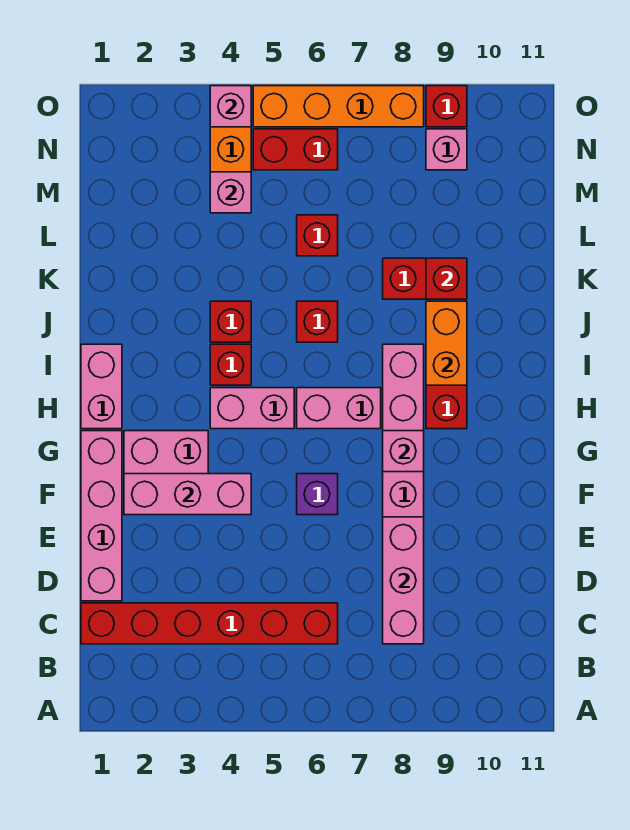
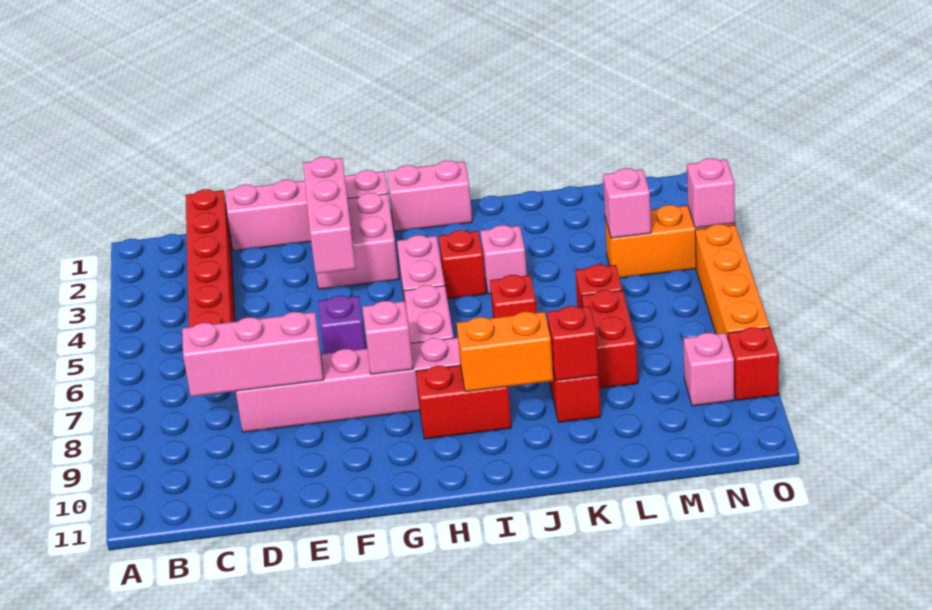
red brick J4 level 1 -> pink brick J4 level 1
red brick N5:N6 level 1 -> red brick L7:L8 level 1

